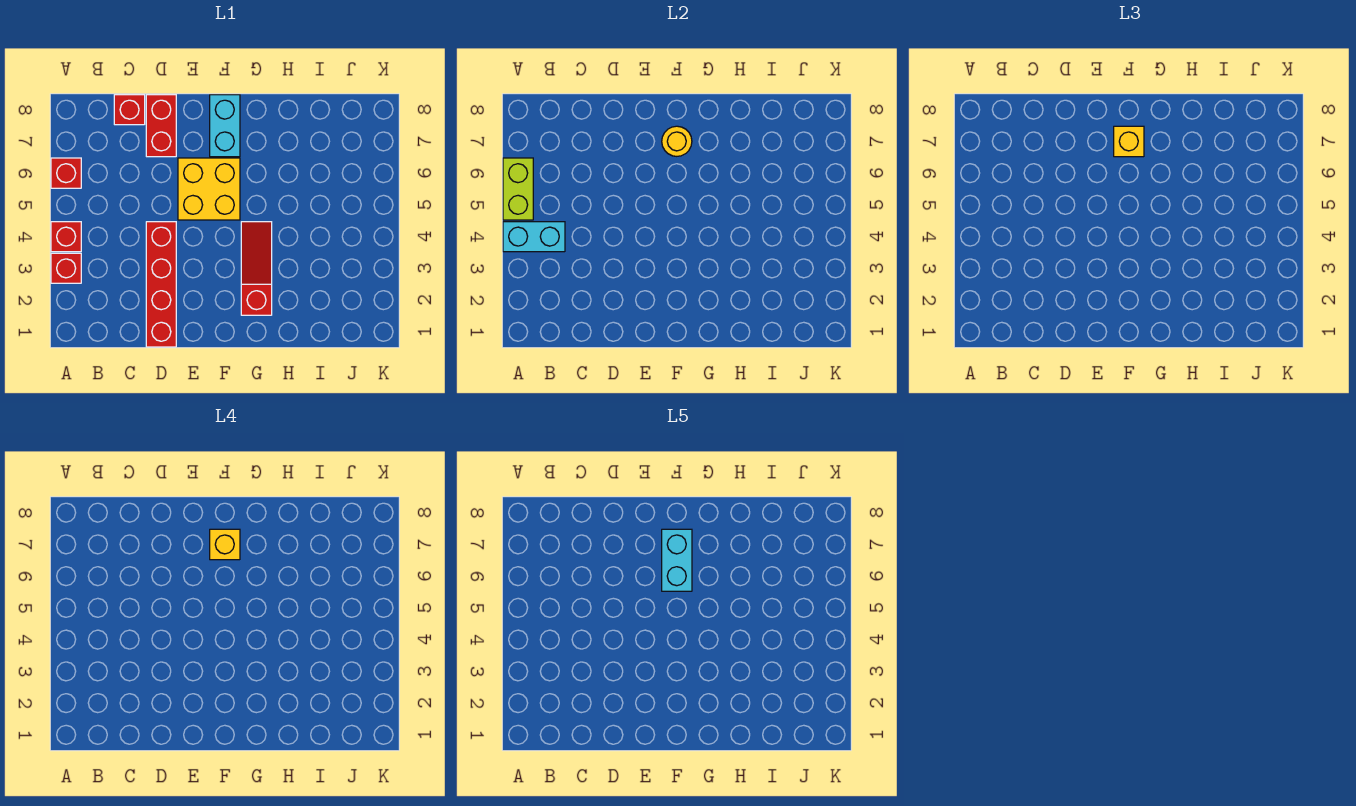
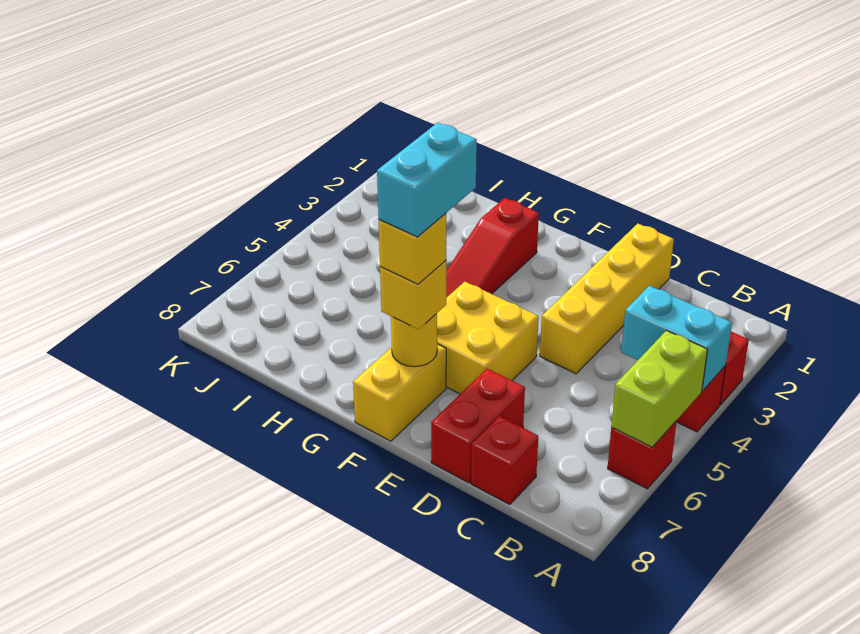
red brick D1:D4 level 1 -> yellow brick D1:D4 level 1
cyan brick F7:F8 level 1 -> yellow brick F7:F8 level 1

